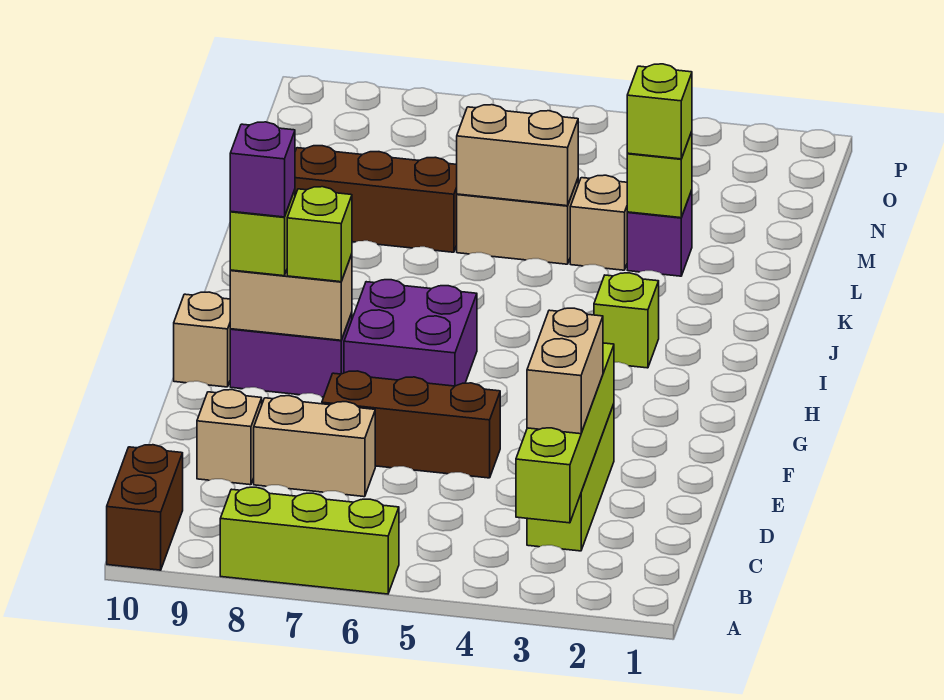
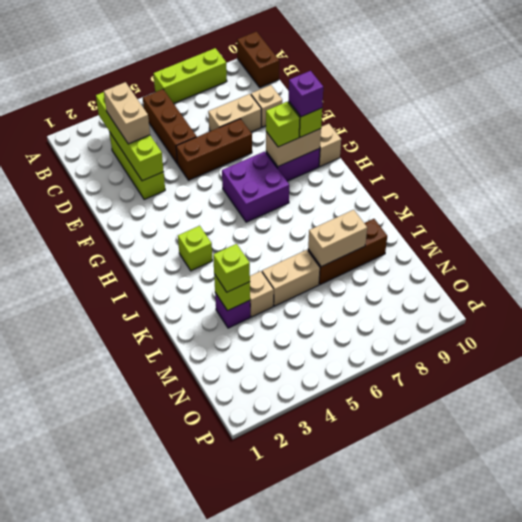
none -> brown brick B5:D5 level 1
tan brick L5:L6 level 2 -> tan brick L7:L8 level 2

